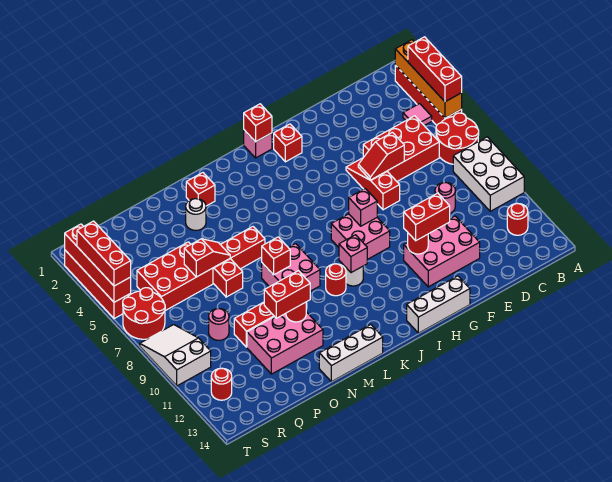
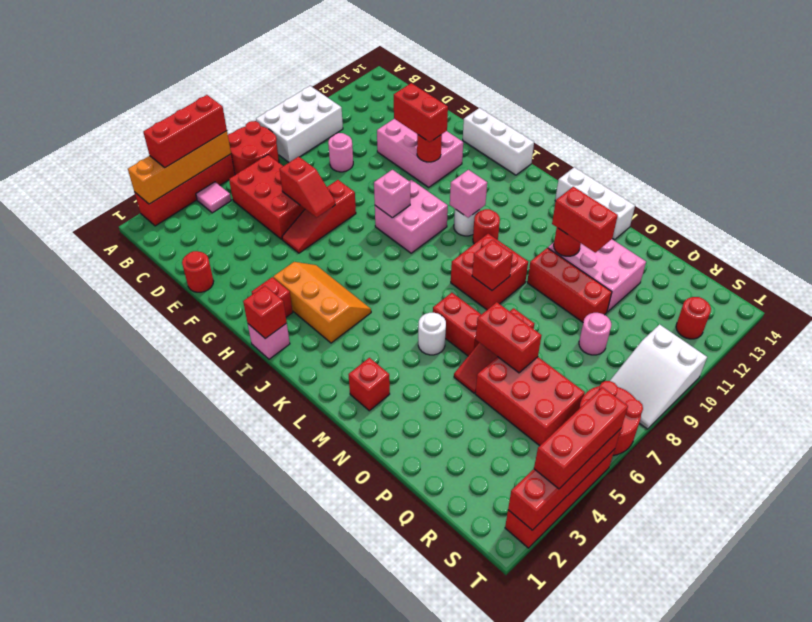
red round brick B12 level 1 -> red round brick E1 level 1
none -> orange slope H3:J4 level 1 top 3
pink brick L8:M9 level 1 -> red brick L8:M9 level 1
white round brick N3 level 1 -> white round brick M5 level 1
red slope O6:P6 level 2 top P -> red brick O6:P6 level 2

